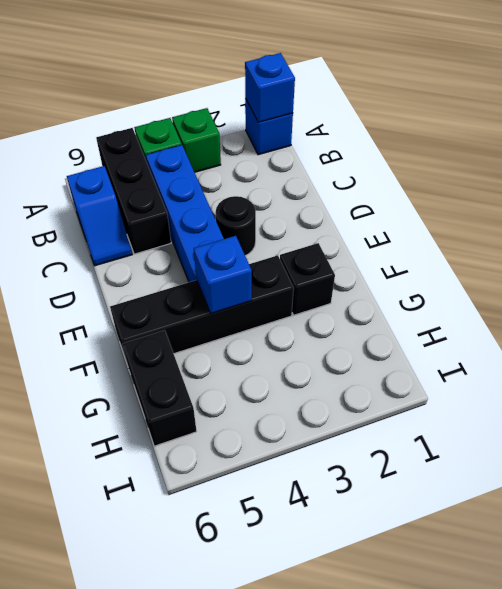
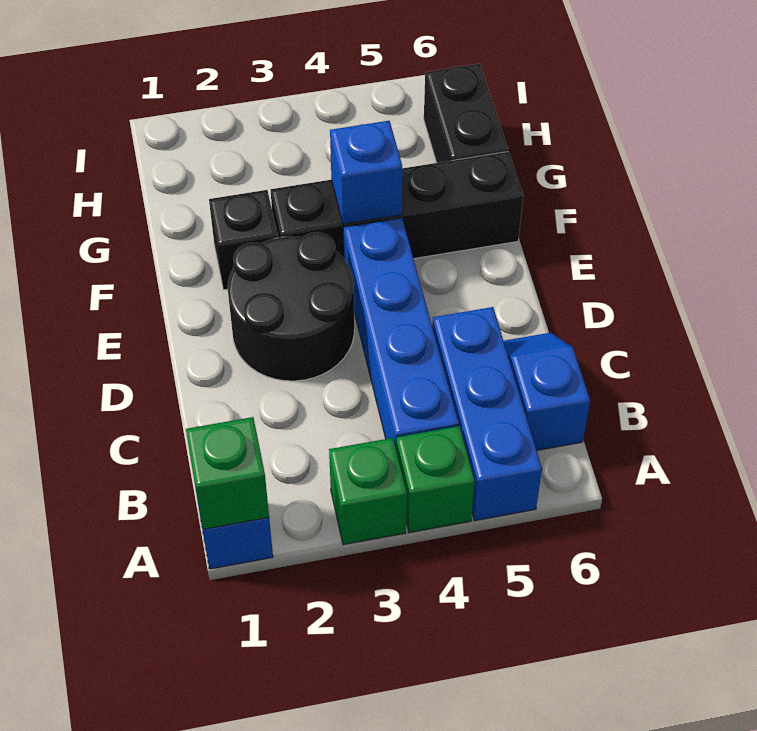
blue brick A1 level 2 -> green brick A1 level 2
black brick A5:C5 level 1 -> blue brick A5:C5 level 1
black round brick D3 level 1 -> black round brick D2:E3 level 1

